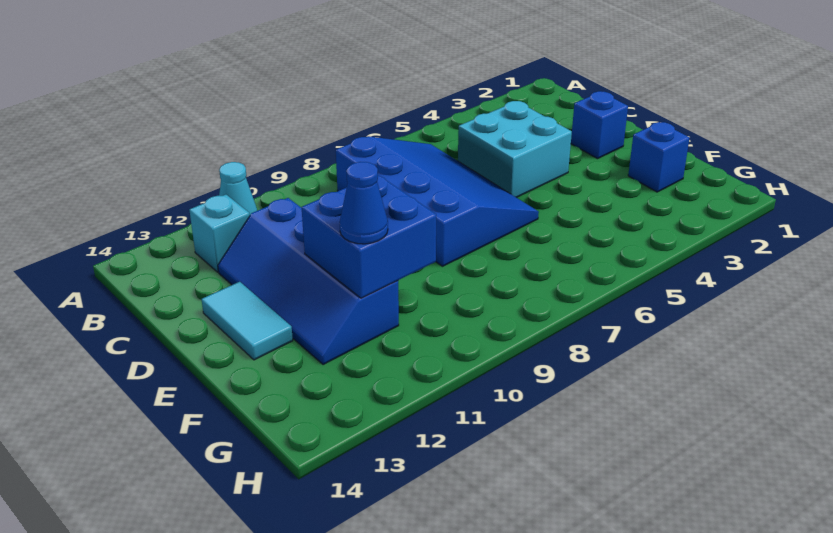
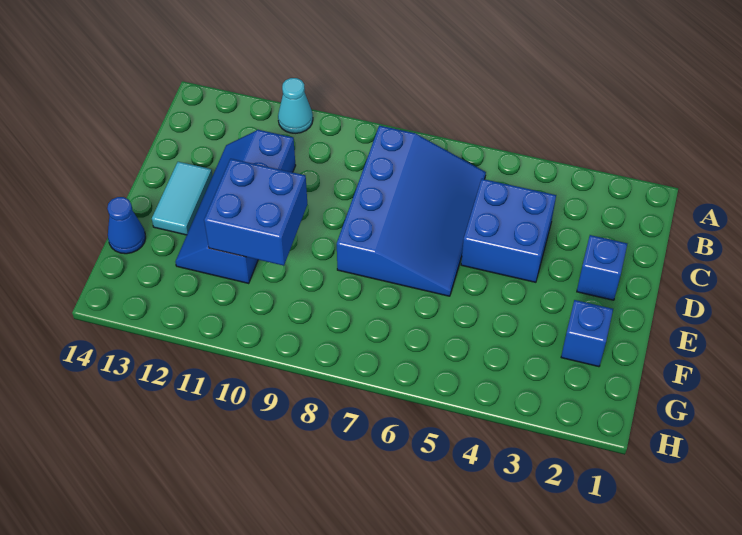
cyan brick B12 level 1 -> none
cyan brick C4:D5 level 1 -> blue brick C4:D5 level 1
blue cone F11 level 3 -> blue cone F14 level 1

